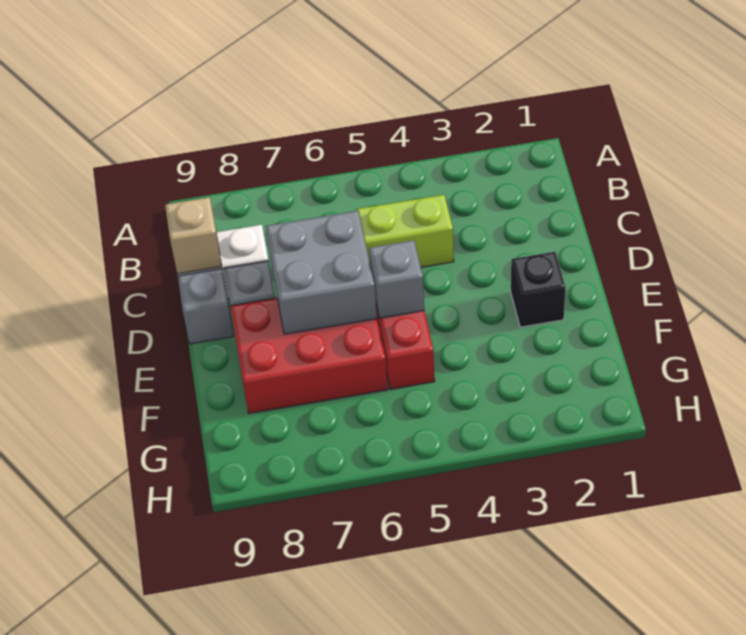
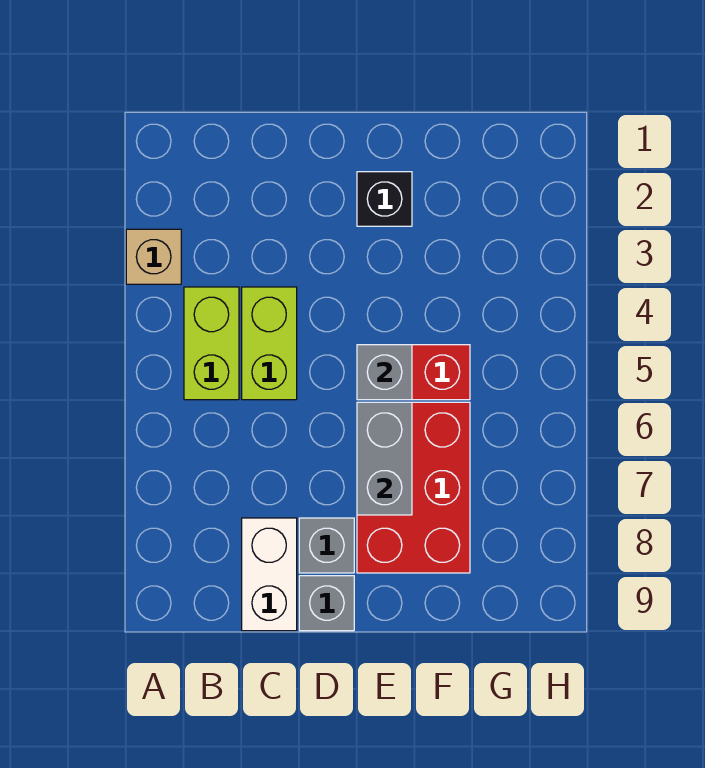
none -> lime brick B4:B5 level 1
tan brick C9 level 2 -> tan brick A3 level 1
grey brick D6:E7 level 2 -> grey brick E6:E7 level 2

